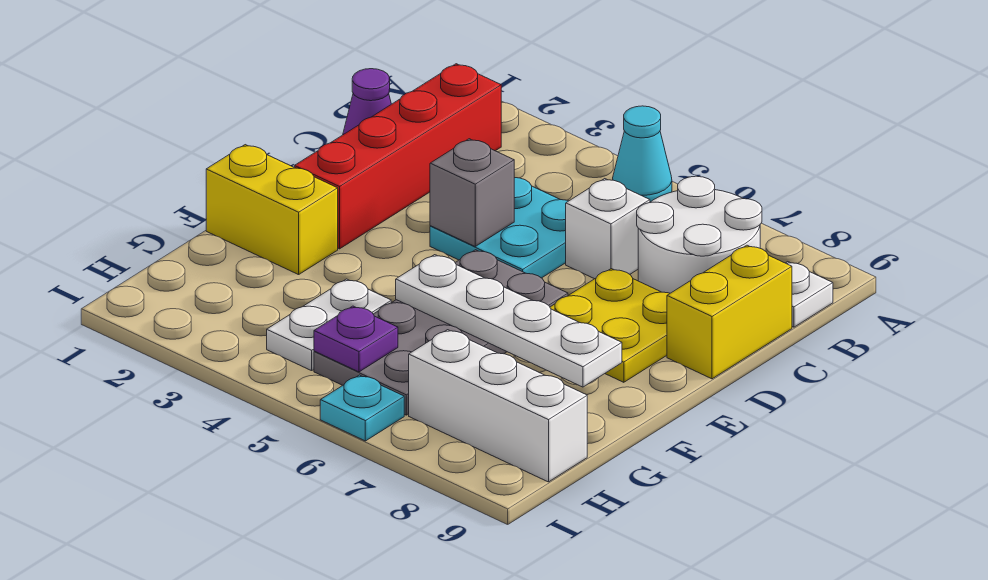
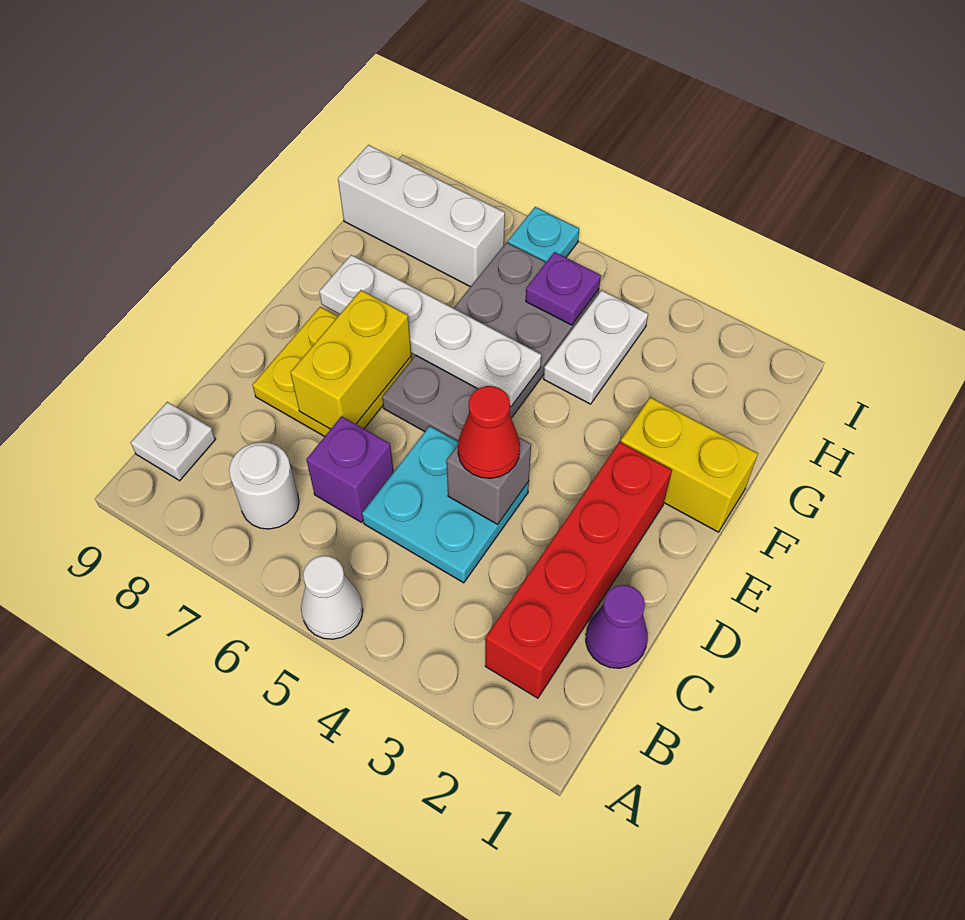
cyan cone A5 level 1 -> white cone A5 level 1
white round brick B7:C8 level 1 -> white round brick B7 level 1
white brick C6 level 1 -> purple brick C6 level 1
yellow brick C9:D9 level 1 -> yellow brick D7:E7 level 2
none -> red cone D4 level 3

